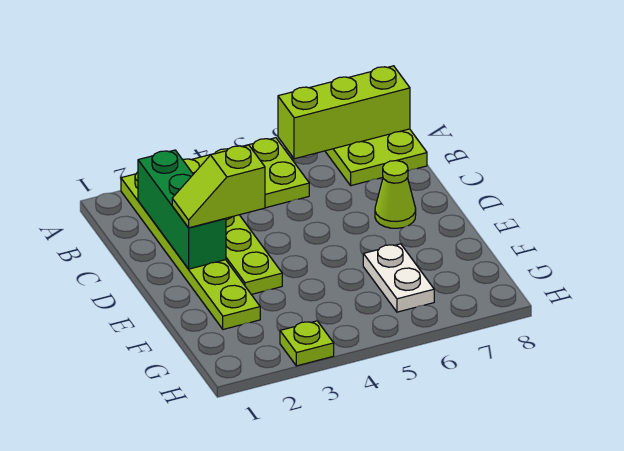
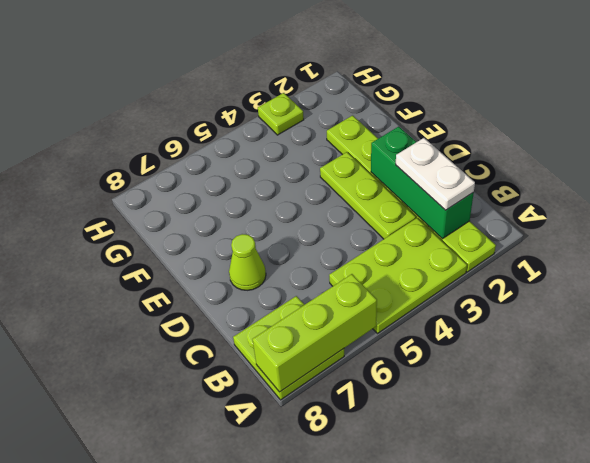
lime slope D2:D3 level 3 top 3 -> none
white plate F6:G6 level 1 -> white plate B2:C2 level 3

